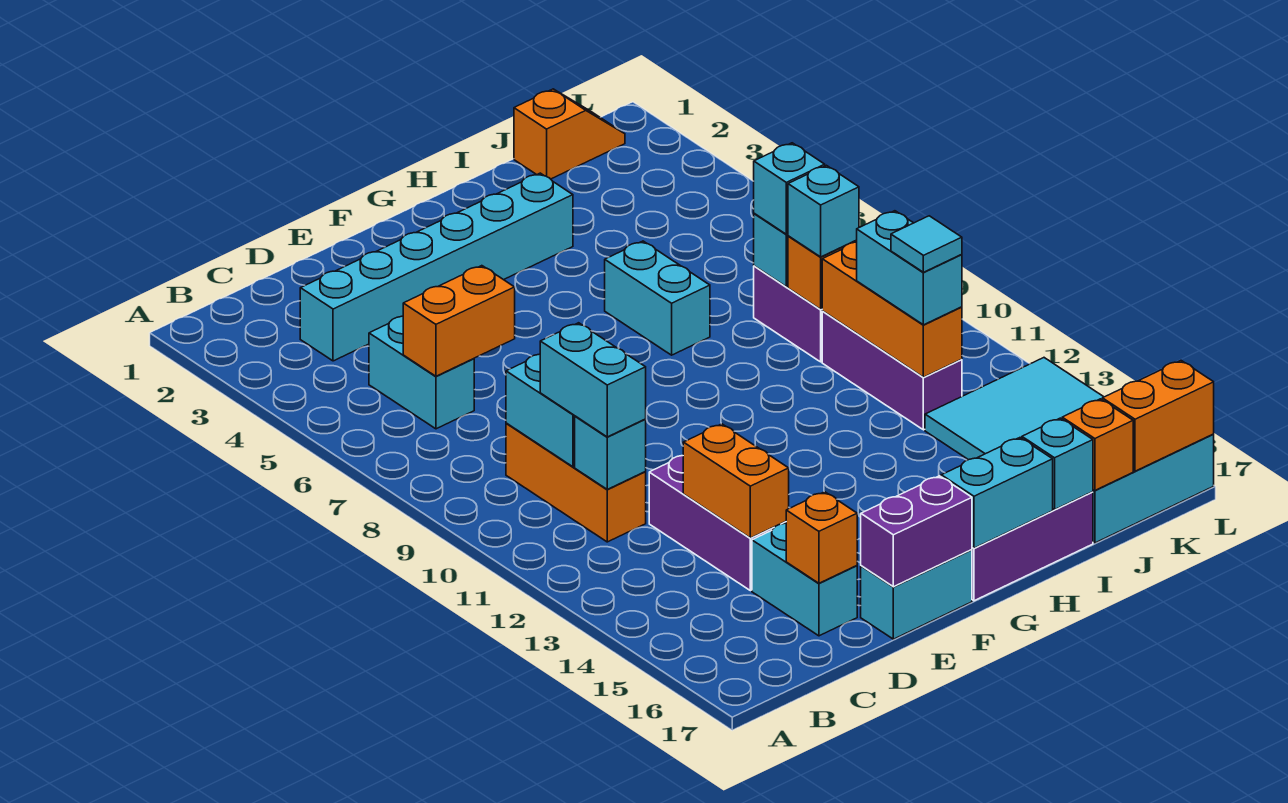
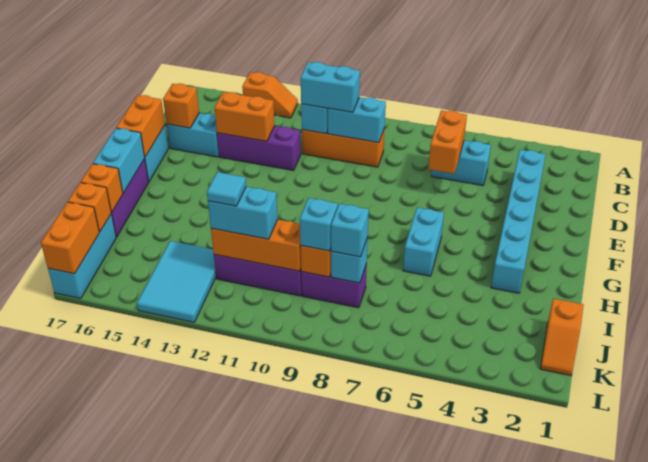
none -> orange slope A13:A14 level 1 top 14
purple brick E17:F17 level 2 -> orange brick E17:F17 level 2
cyan brick H6:H7 level 1 -> cyan brick G6:H6 level 1
cyan brick I17 level 2 -> orange brick I17 level 2

